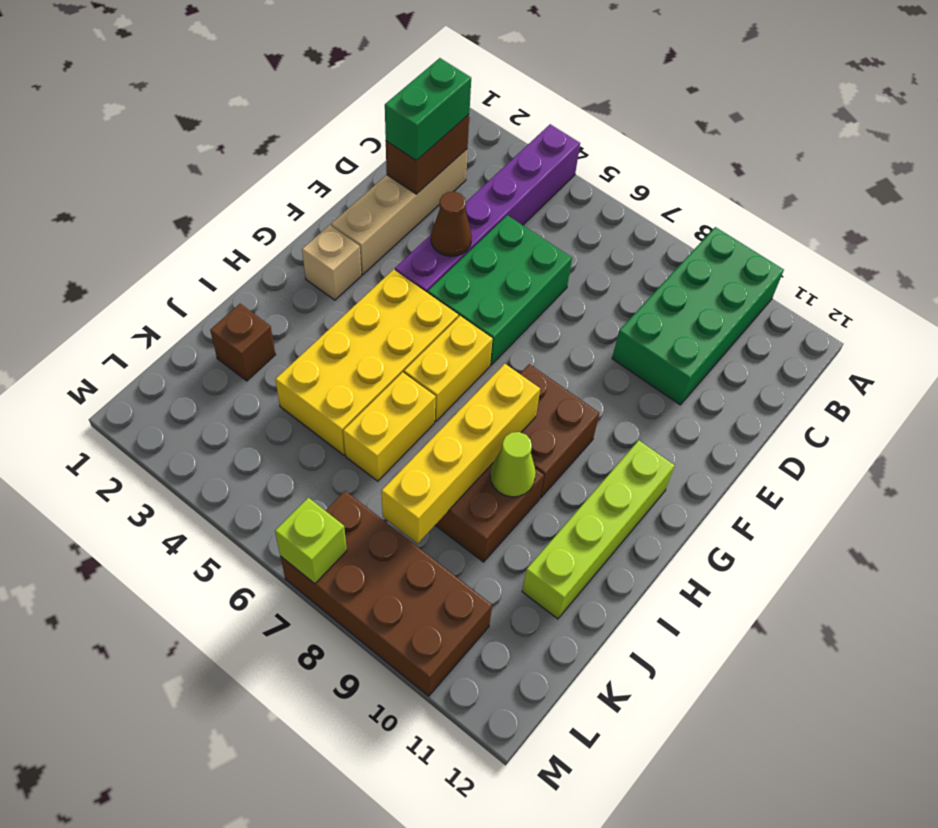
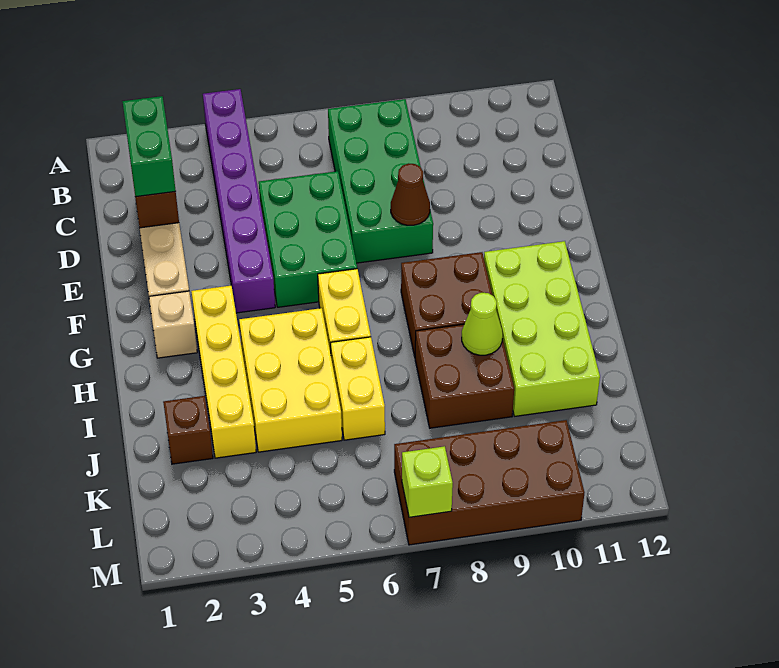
green brick A9:D10 level 1 -> green brick B7:E8 level 1
brown cone E4 level 2 -> brown cone E8 level 2
yellow brick G4:J5 level 1 -> yellow brick H4:J5 level 1
lime brick G11:J11 level 1 -> lime brick G10:J11 level 1
yellow brick H8:K8 level 2 -> yellow brick G3:J3 level 1

